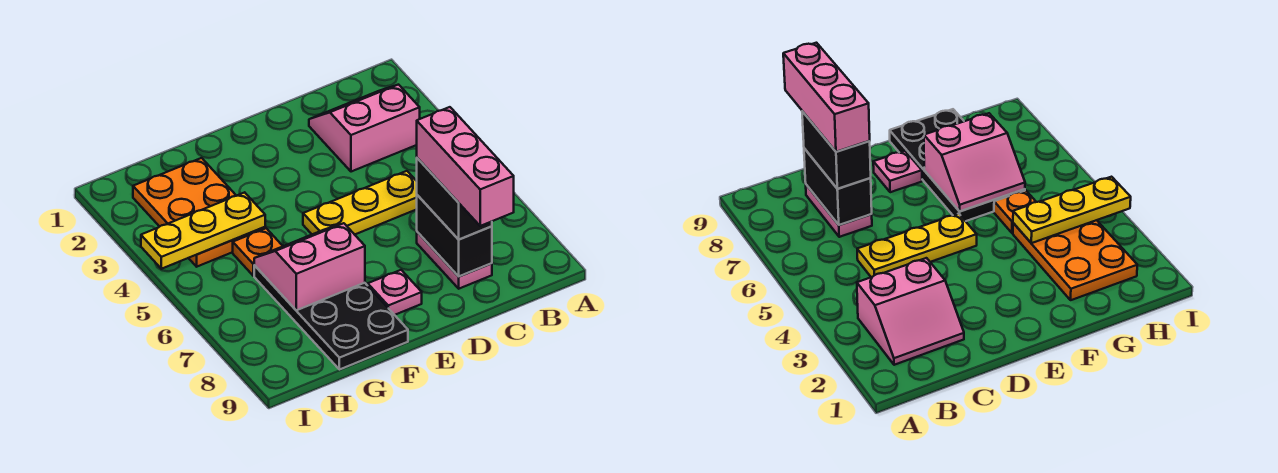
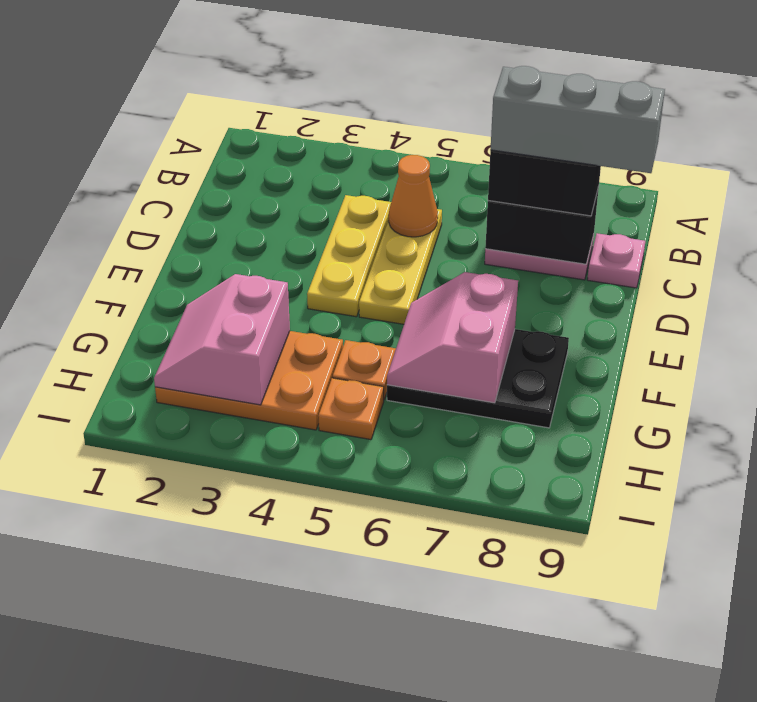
pink slope B2:C3 level 1 top 3 -> pink slope G2:H3 level 2 top 3
none -> orange cone C5 level 2
pink brick C7:C9 level 4 -> grey brick C7:C9 level 4
pink plate E8 level 1 -> pink plate C9 level 1
black plate F6:G9 level 1 -> black plate F6:G8 level 1
yellow plate G4:I4 level 2 -> yellow plate C4:E4 level 1
none -> orange plate H5 level 1

